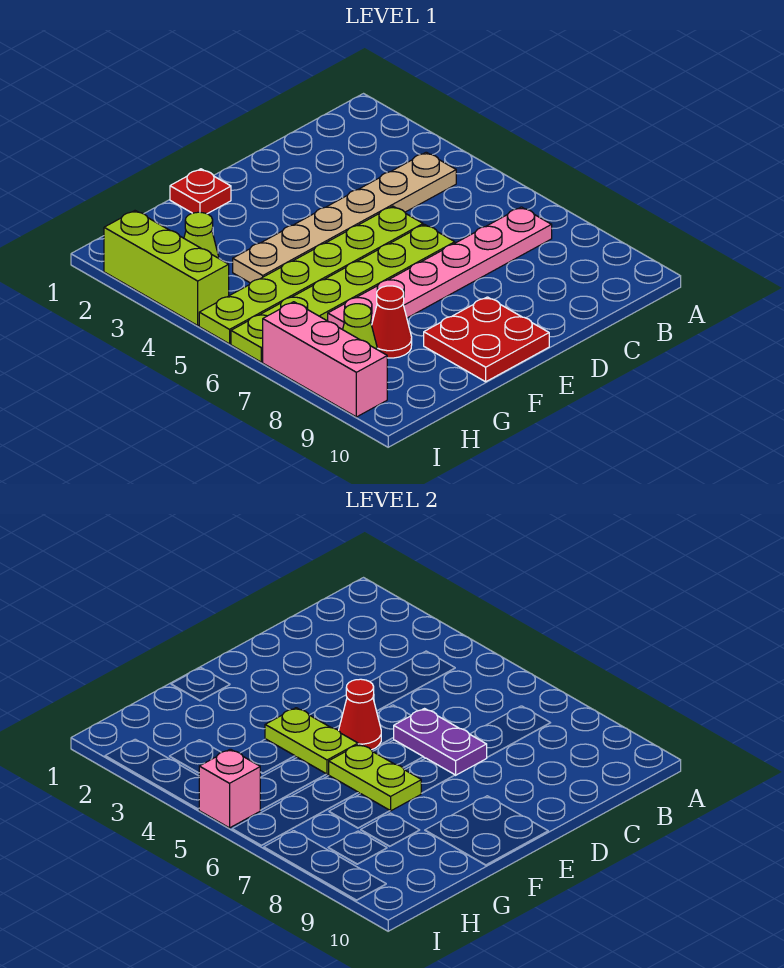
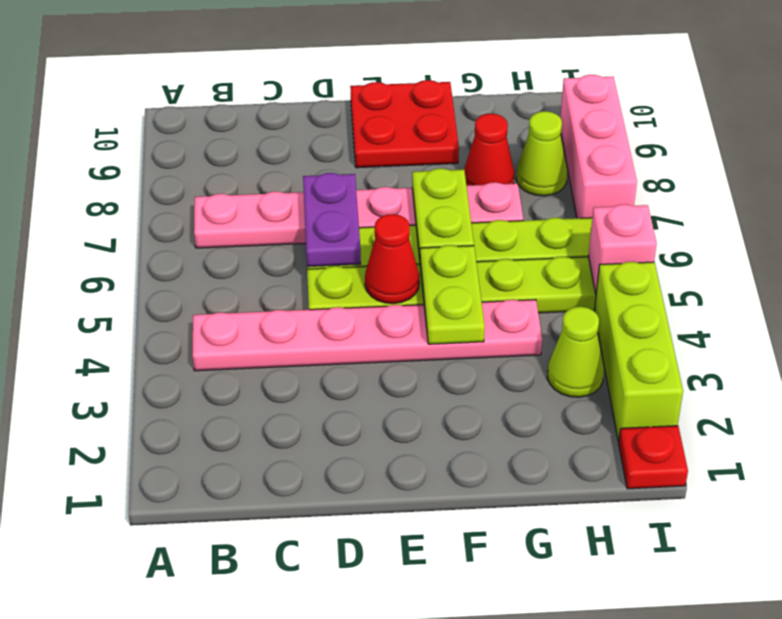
tan plate B4:G4 level 1 -> pink plate B4:G4 level 1
red plate F1 level 1 -> red plate I1 level 1

